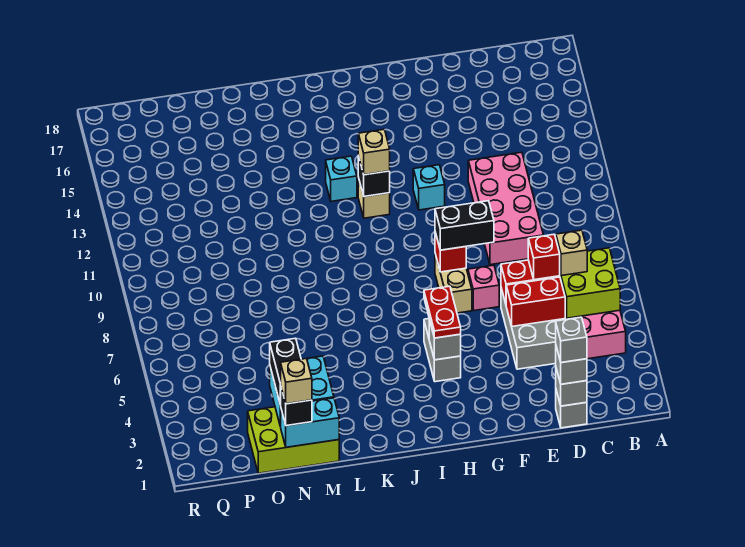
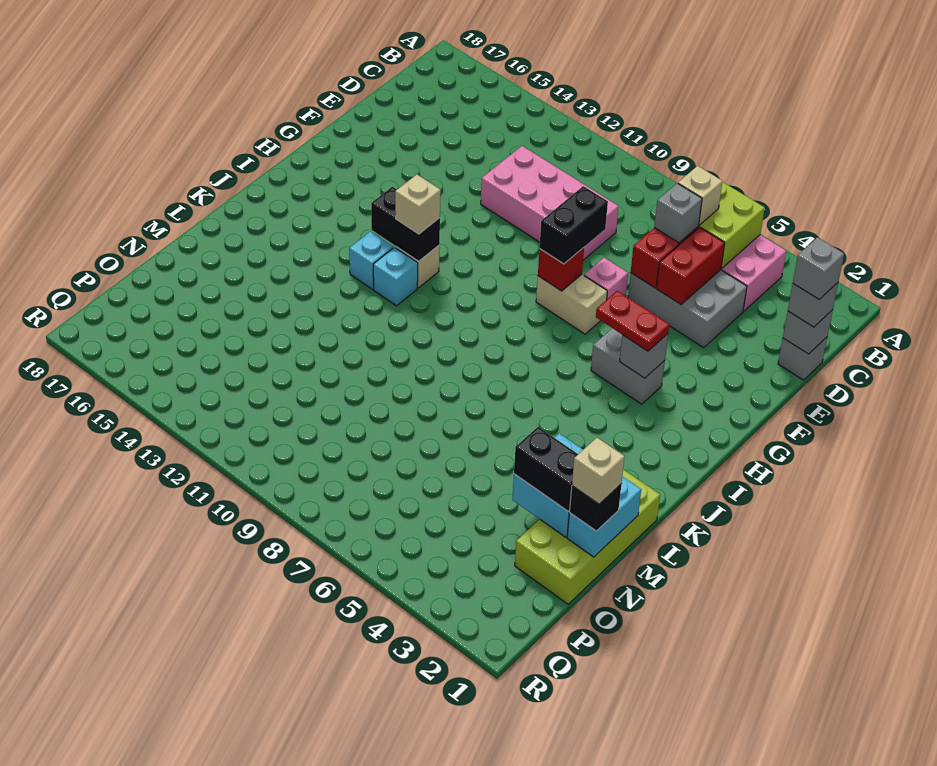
red brick D6 level 3 -> grey brick D6 level 3
cyan brick G12 level 1 -> cyan brick J12 level 1
black brick I12 level 2 -> black brick I12:I13 level 2
lime brick M1:O2 level 1 -> lime brick L1:O2 level 1

